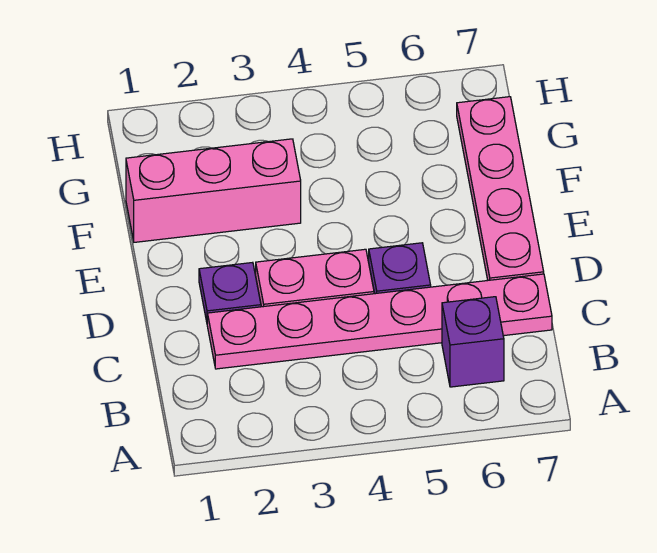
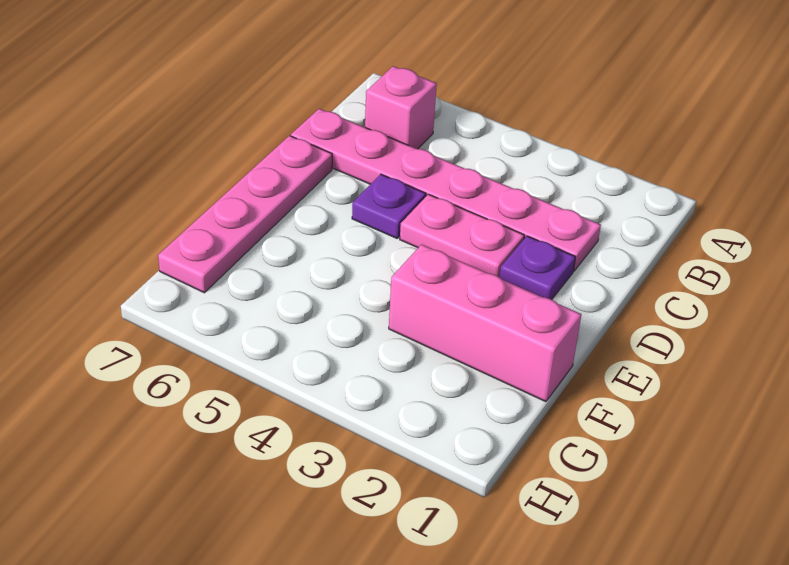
purple brick B6 level 1 -> pink brick B6 level 1

